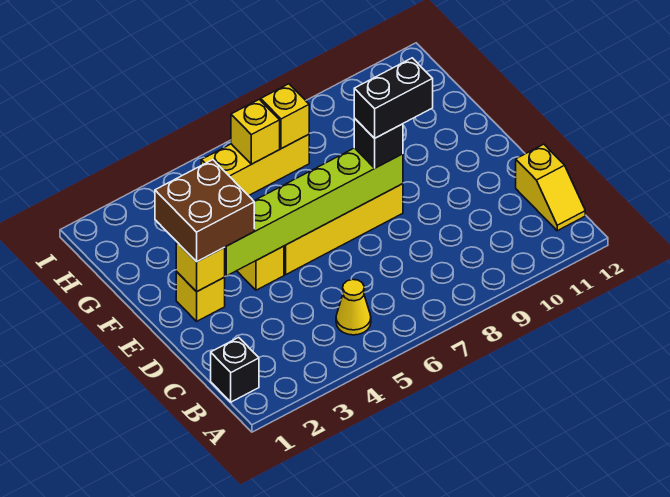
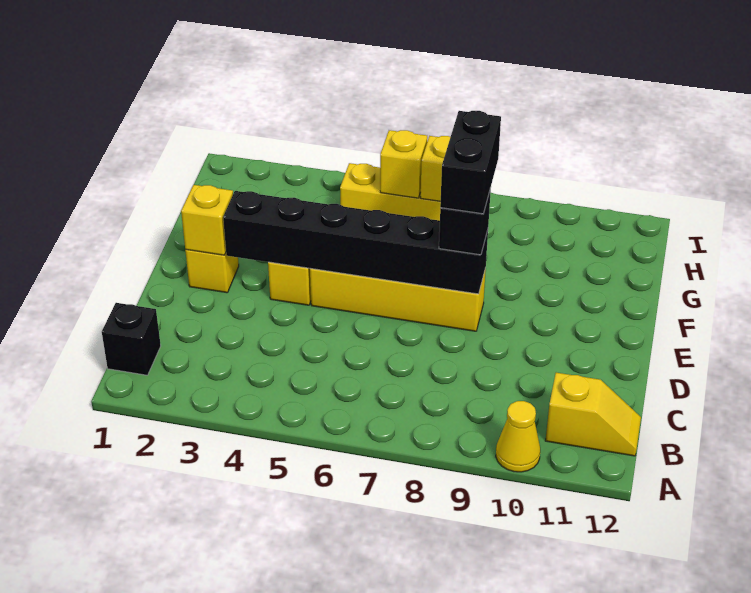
yellow cone B5 level 1 -> yellow cone A10 level 1
yellow slope B12:C12 level 1 top C -> yellow slope B11:B12 level 1 top 11
brown brick E2:F3 level 3 -> none
lime brick E3:E8 level 2 -> black brick E3:E8 level 2
black brick E8:E9 level 4 -> black brick E8:F8 level 4

